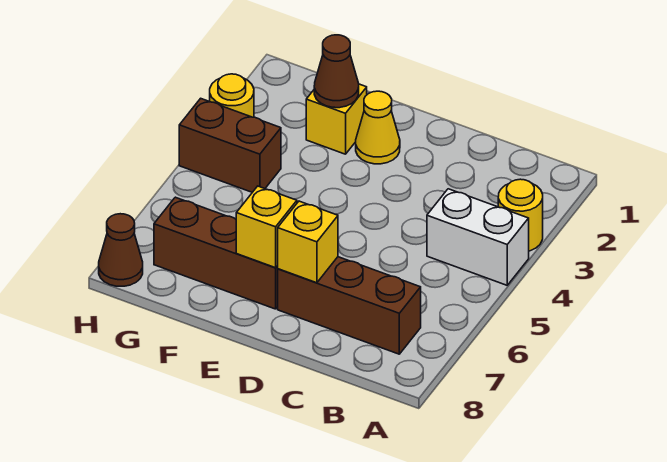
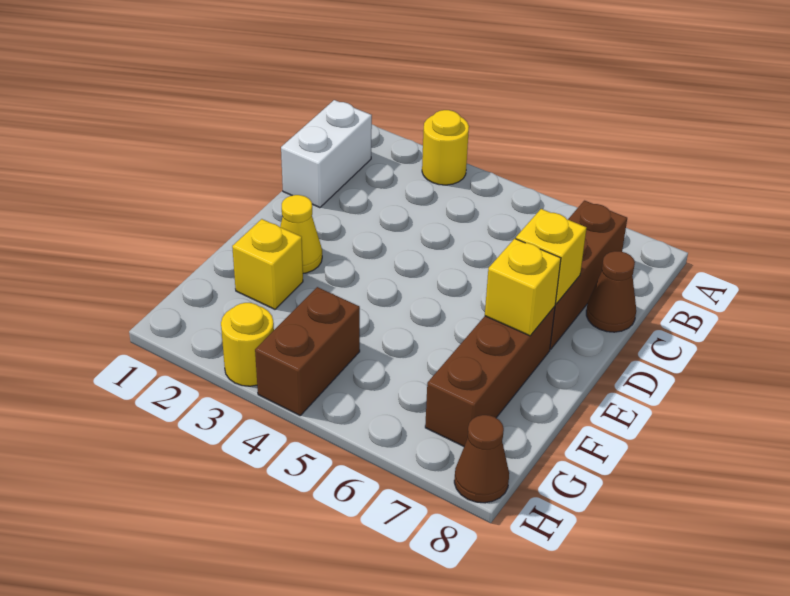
white brick A4:B4 level 1 -> white brick B1:C1 level 1
brown cone F2 level 2 -> brown cone C8 level 1

